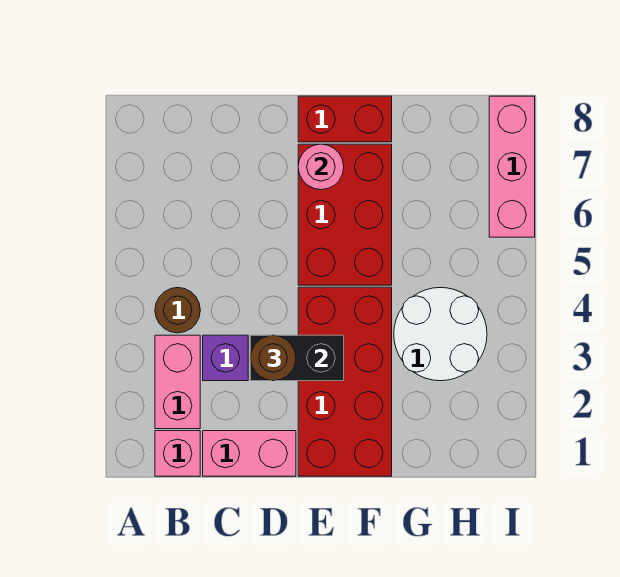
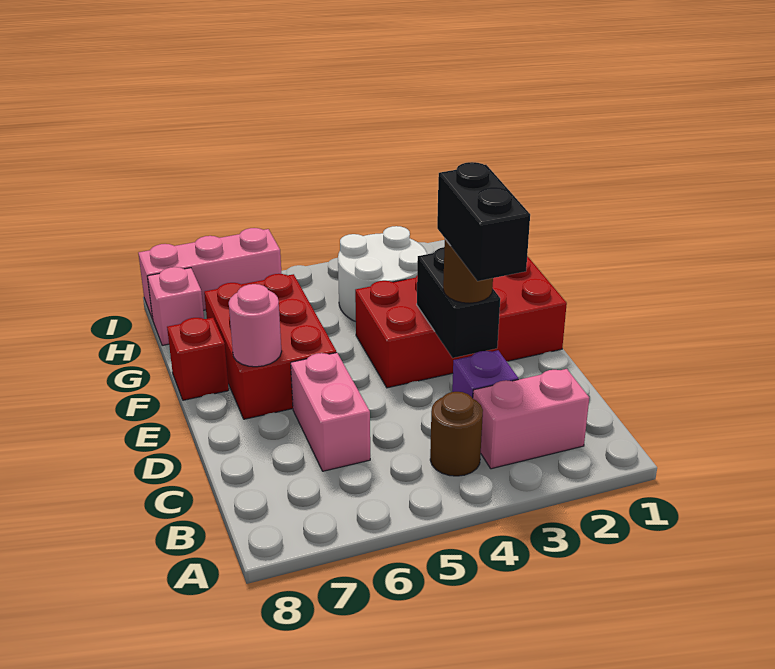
pink brick B1 level 1 -> pink brick H8 level 1
pink brick C1:D1 level 1 -> pink brick C6:D6 level 1
none -> black brick C3:D3 level 4
red brick E5:F7 level 1 -> red brick E6:G7 level 1
red brick E8:F8 level 1 -> red brick F8 level 1

